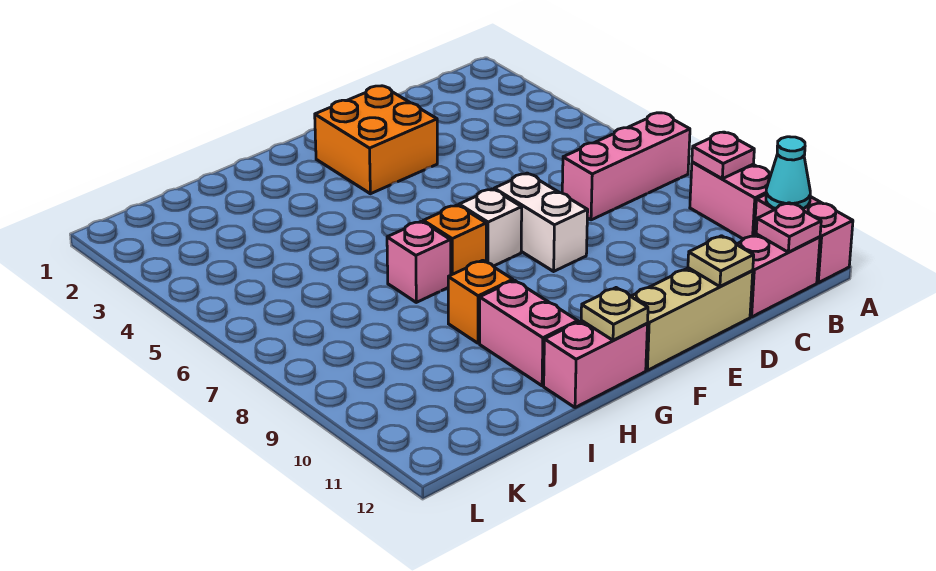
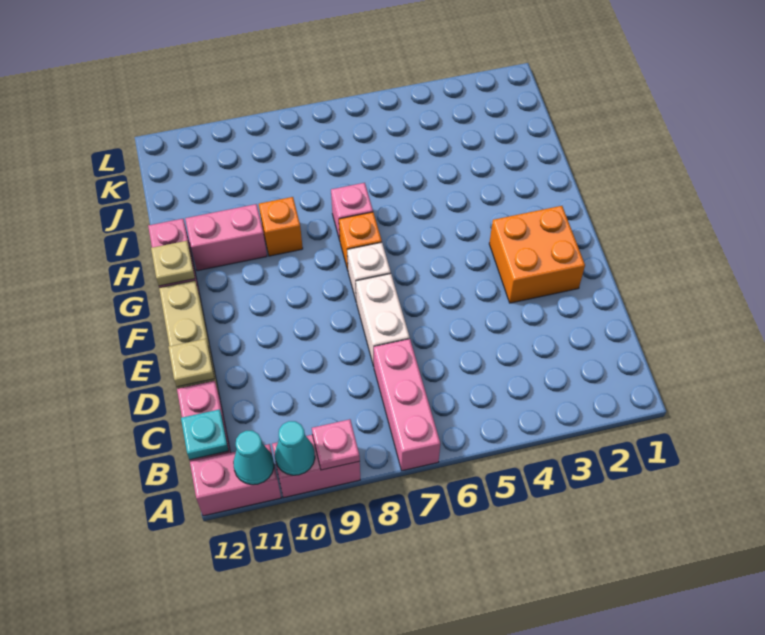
none -> cyan cone A10 level 2
pink plate B12 level 2 -> cyan plate B12 level 2
white brick E7:E8 level 1 -> white brick D7:E7 level 1

